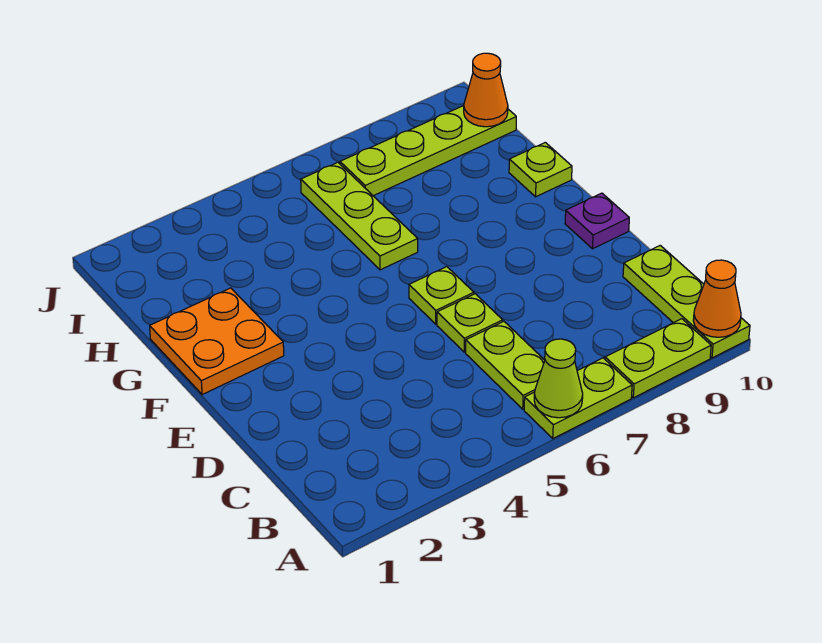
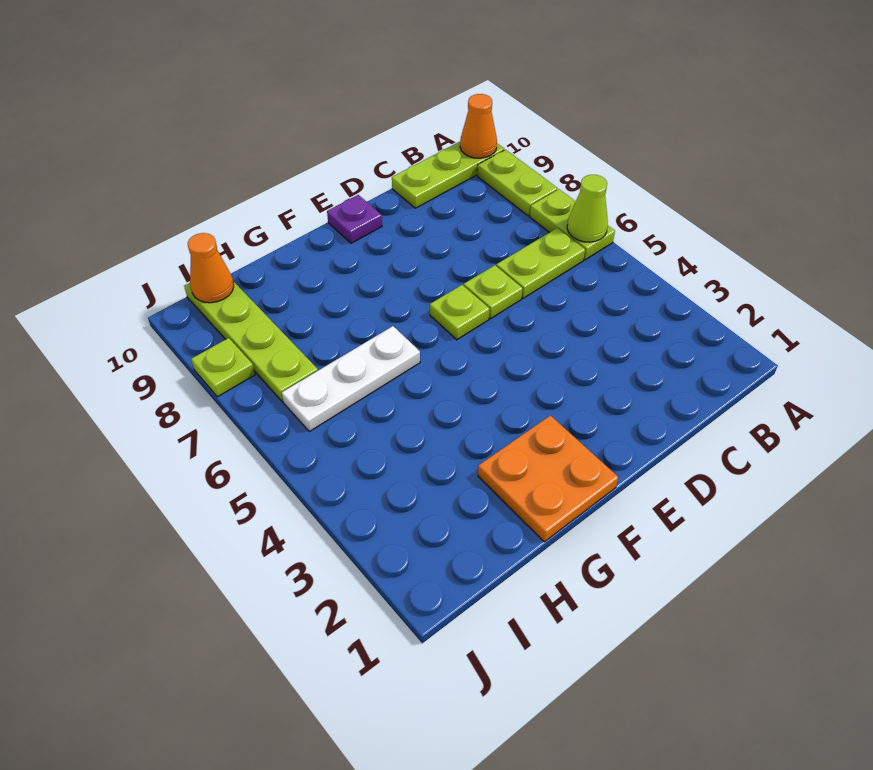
lime plate G6:I6 level 1 -> white plate G6:I6 level 1
lime plate G10 level 1 -> lime plate J8 level 1

